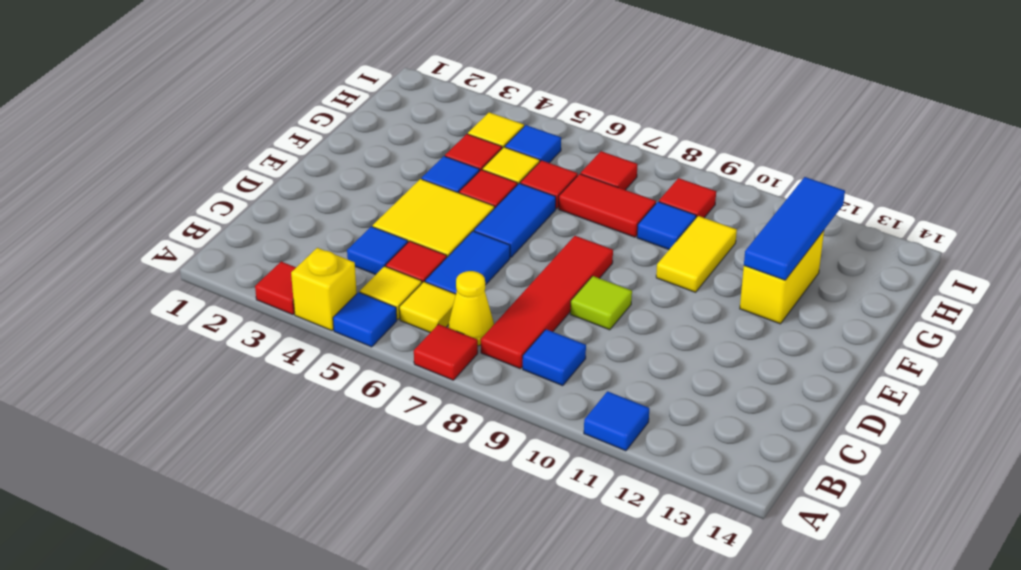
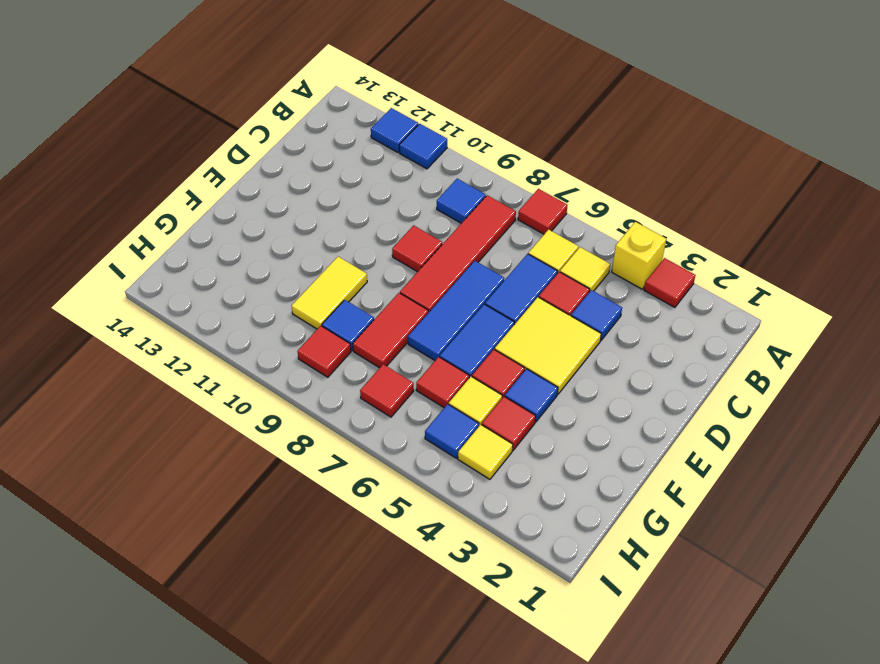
blue tile A5 level 1 -> blue tile A12 level 1
yellow cone B7 level 1 -> none
lime tile D9 level 1 -> red tile D9 level 1
yellow brick F12:G12 level 1 -> none
blue tile F12:H12 level 2 -> blue tile D7:F7 level 1
red tile G7:G8 level 1 -> red tile F8:G8 level 1

